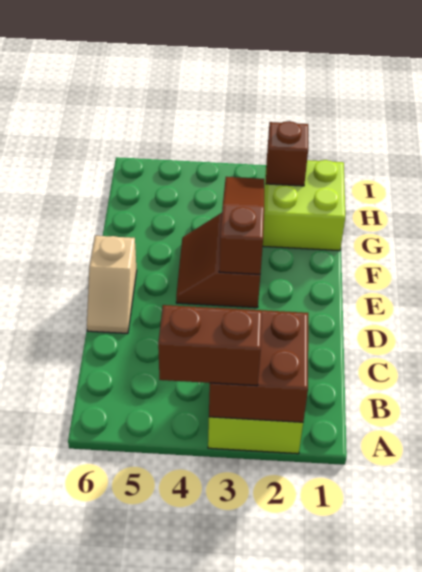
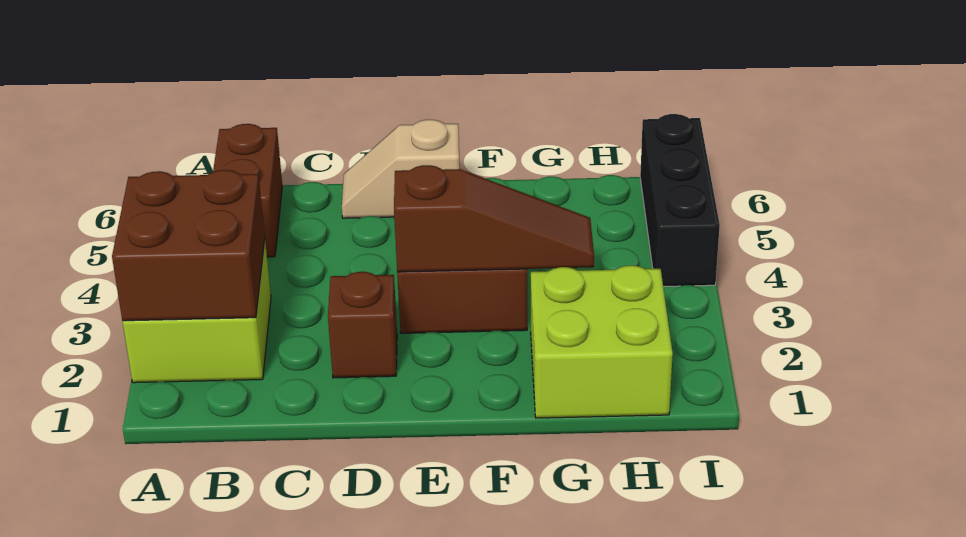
brown brick A3:A4 level 3 -> brown brick B5:B6 level 1
brown brick H2 level 2 -> brown brick D2 level 1
none -> black brick I4:I6 level 1

